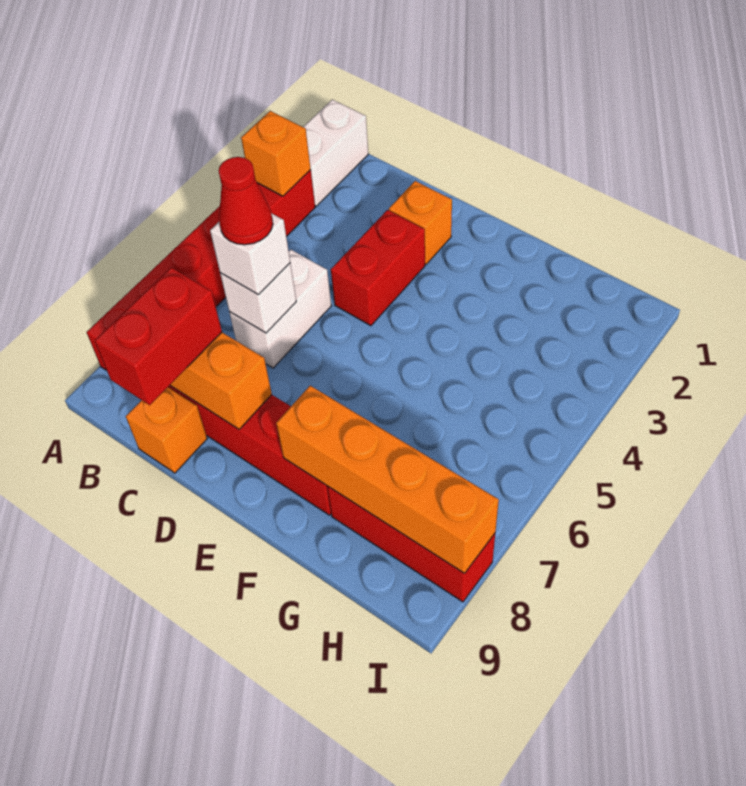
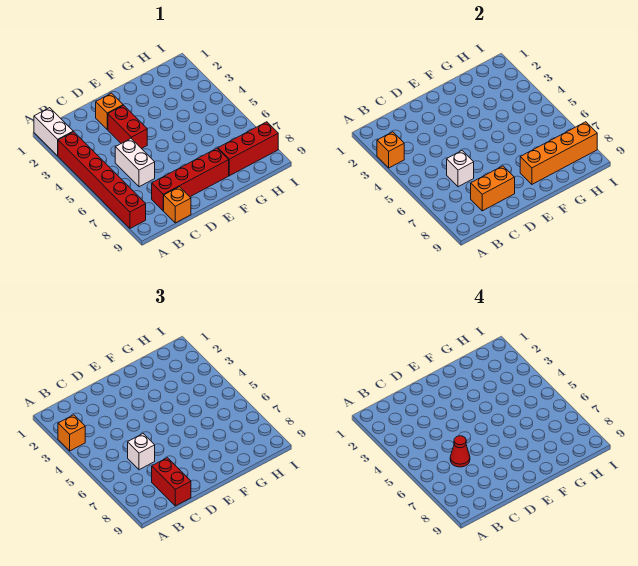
none -> orange brick A3 level 3

